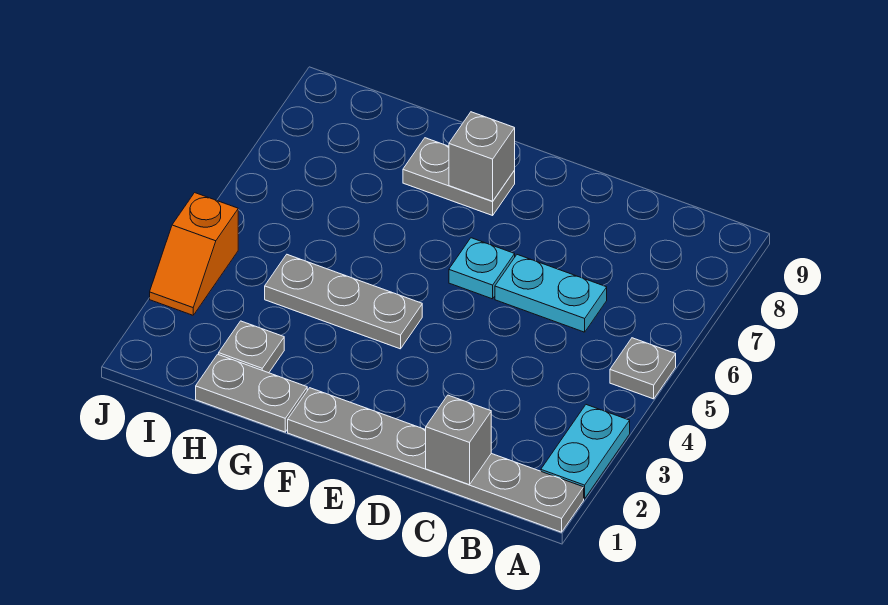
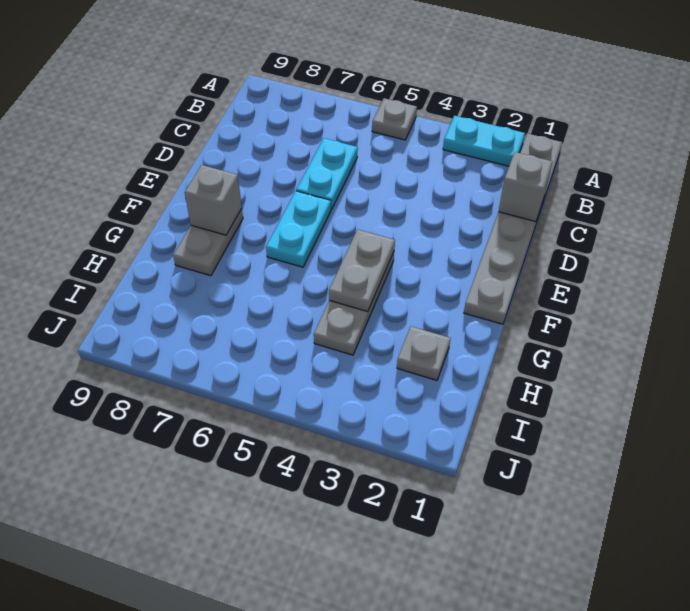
cyan plate E6 level 1 -> cyan plate E6:F6 level 1
grey plate G1:H1 level 1 -> grey plate F4:G4 level 2
orange slope J3:J4 level 1 top 4 -> none

